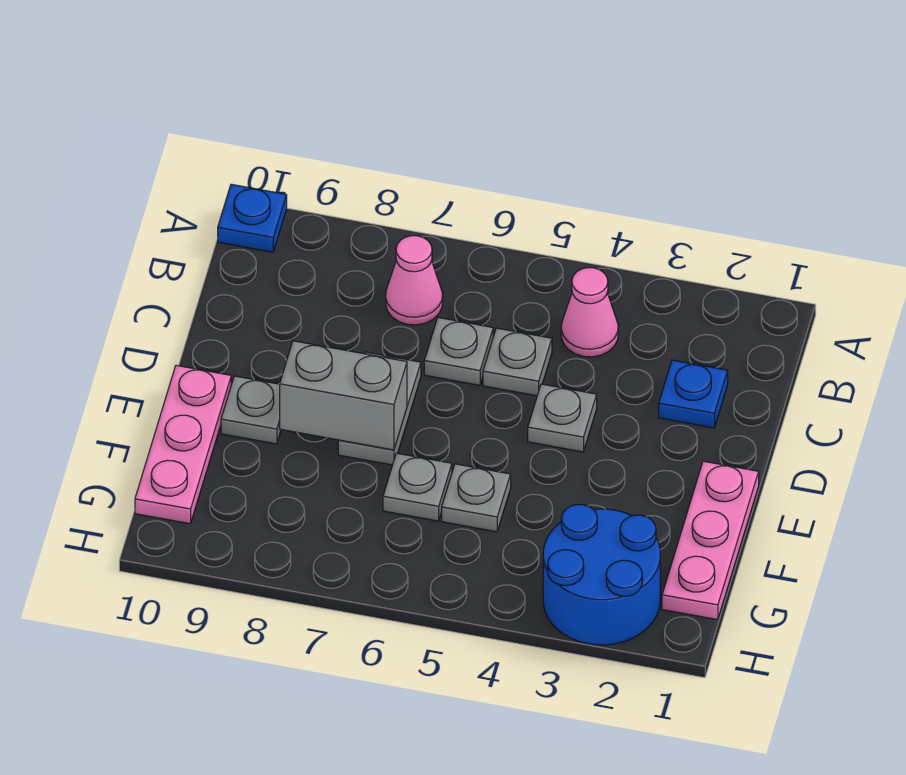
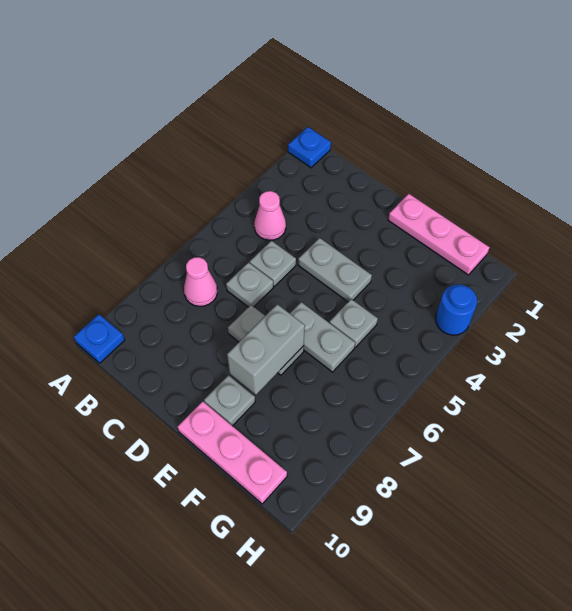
blue plate C2 level 1 -> blue plate A1 level 1
grey plate D4 level 1 -> grey plate D4:E4 level 1
grey plate F6 level 1 -> grey plate E6:F6 level 1
blue round brick G2:H3 level 1 -> blue round brick H3 level 1

